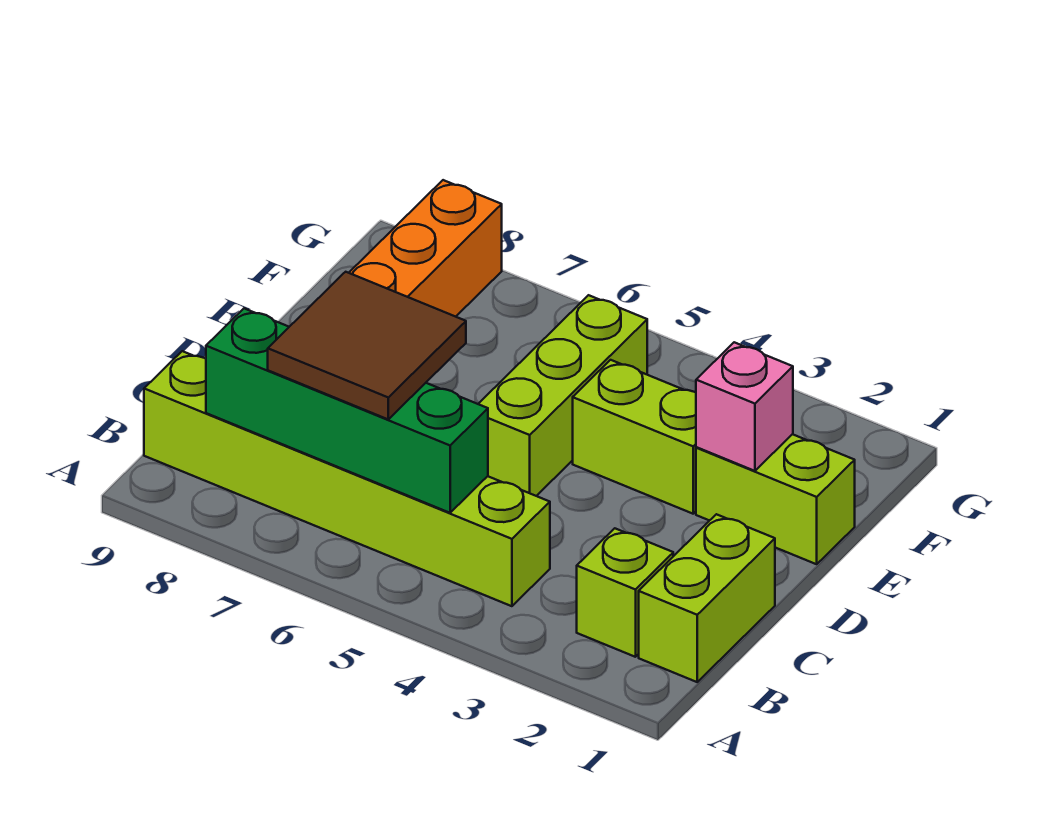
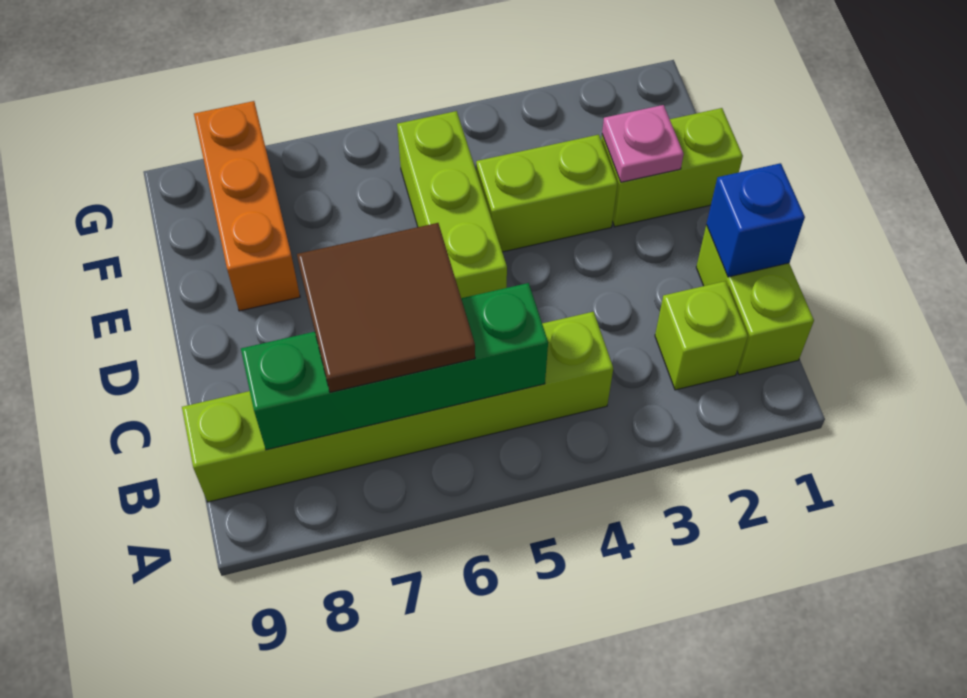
none -> blue brick C1 level 2
pink brick E2 level 2 -> pink plate E2 level 2

